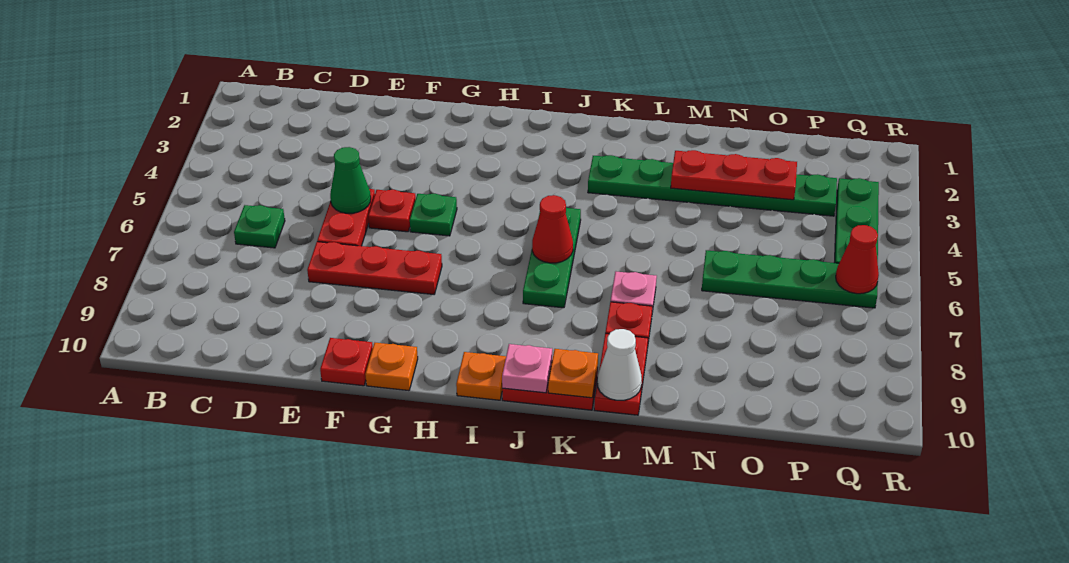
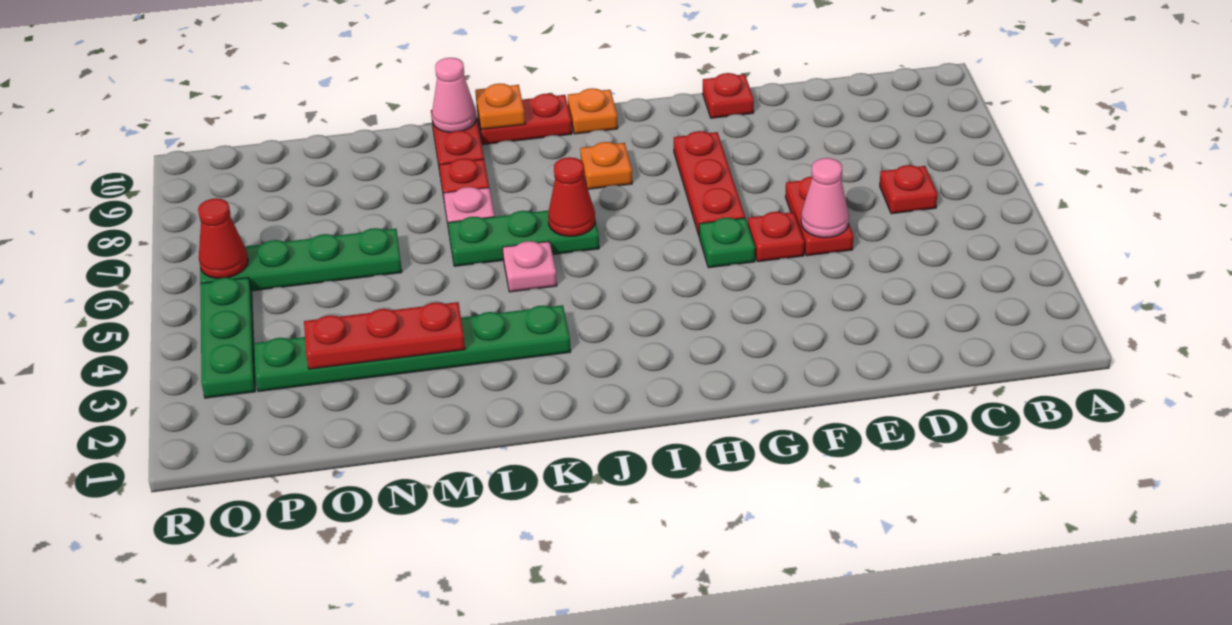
green plate C6 level 1 -> red plate C6 level 1
green cone E5 level 2 -> pink cone E5 level 2
red plate E7:G7 level 1 -> red plate G6:G8 level 1
orange plate G10 level 1 -> orange plate I8 level 1
green plate J5:J7 level 1 -> green plate J6:L6 level 1
pink plate J10 level 2 -> pink plate K5 level 1
white cone L10 level 2 -> pink cone L10 level 2

